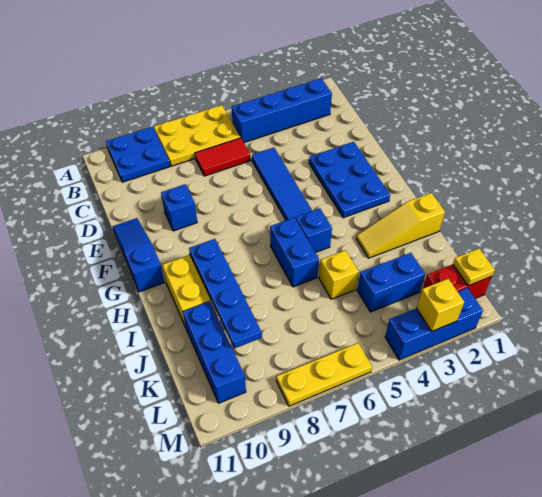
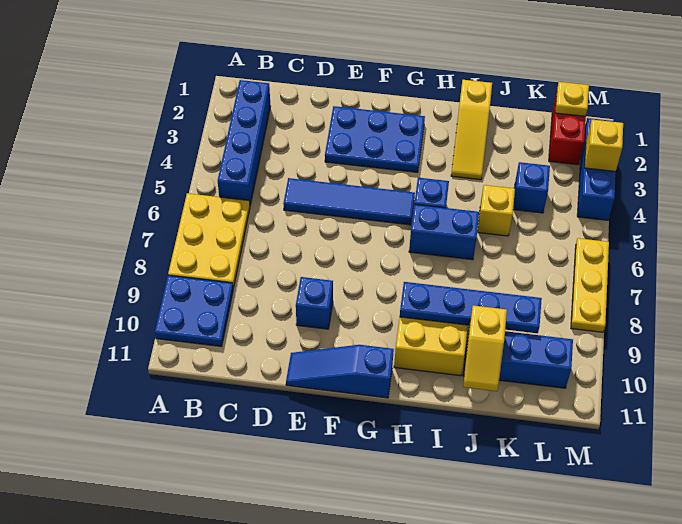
red tile C6:C7 level 1 -> none
none -> yellow slope J10:J11 level 2 top 10
blue brick K3:K4 level 1 -> blue brick K4 level 1

